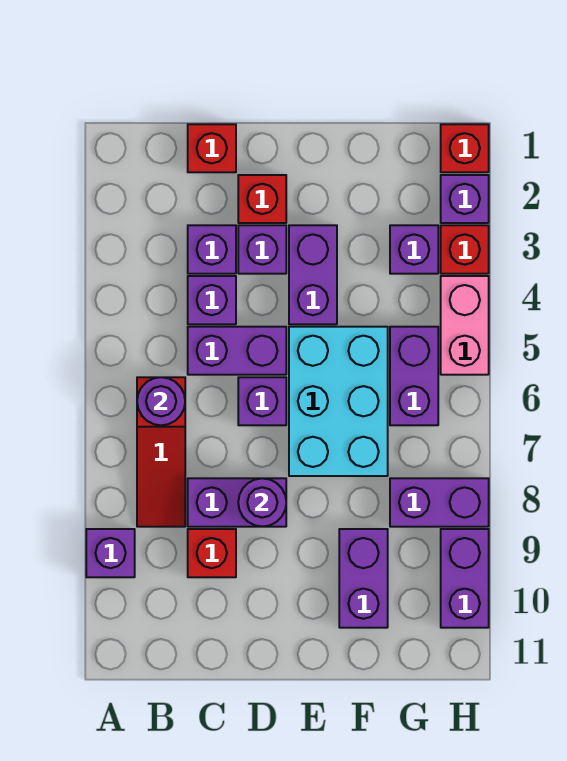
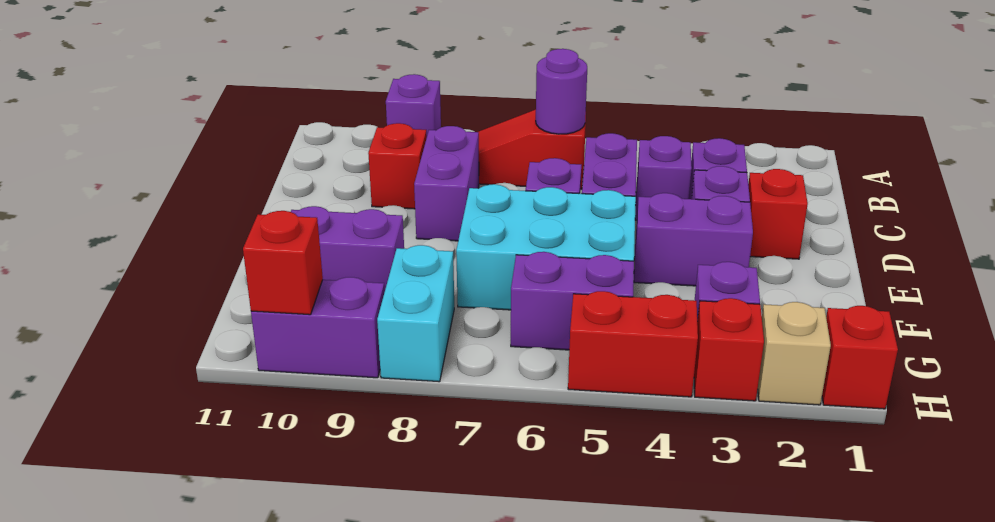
red brick C1 level 1 -> red brick H10 level 2
purple round brick D8 level 2 -> none
purple brick G8:H8 level 1 -> cyan brick G8:H8 level 1
purple brick H2 level 1 -> tan brick H2 level 1
pink brick H4:H5 level 1 -> red brick H4:H5 level 1

